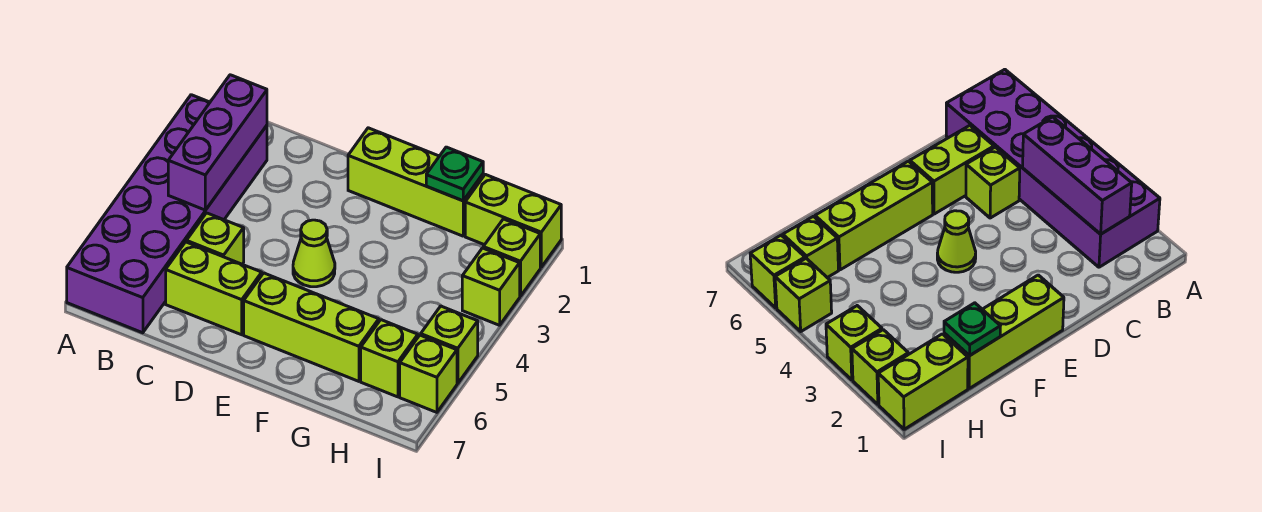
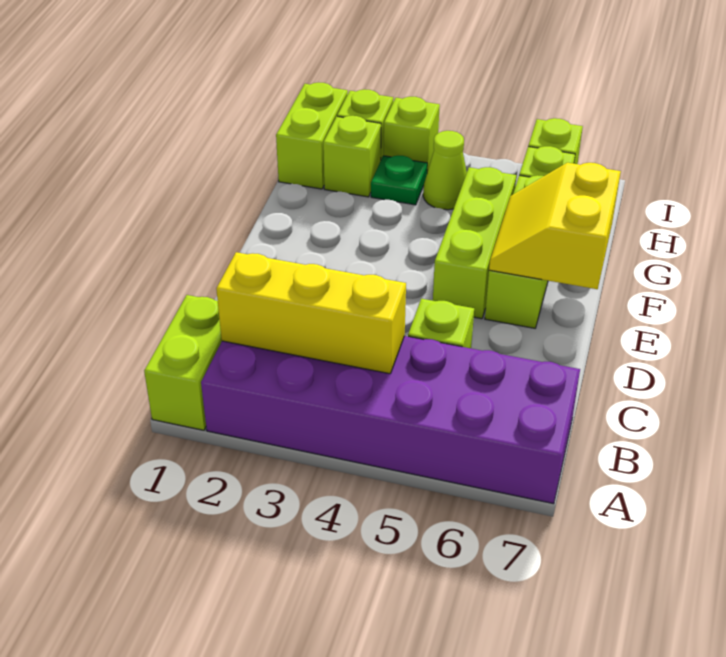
purple brick B2:B4 level 2 -> yellow brick B2:B4 level 2
lime brick C6:D6 level 1 -> lime brick A1:B1 level 1
lime brick E1:G1 level 1 -> lime brick E5:G5 level 1
lime cone E4 level 1 -> lime cone H4 level 1
none -> yellow slope E6:F7 level 2 top 7
green plate G1 level 2 -> green plate H3 level 1
lime brick I5 level 1 -> lime brick H2 level 1

